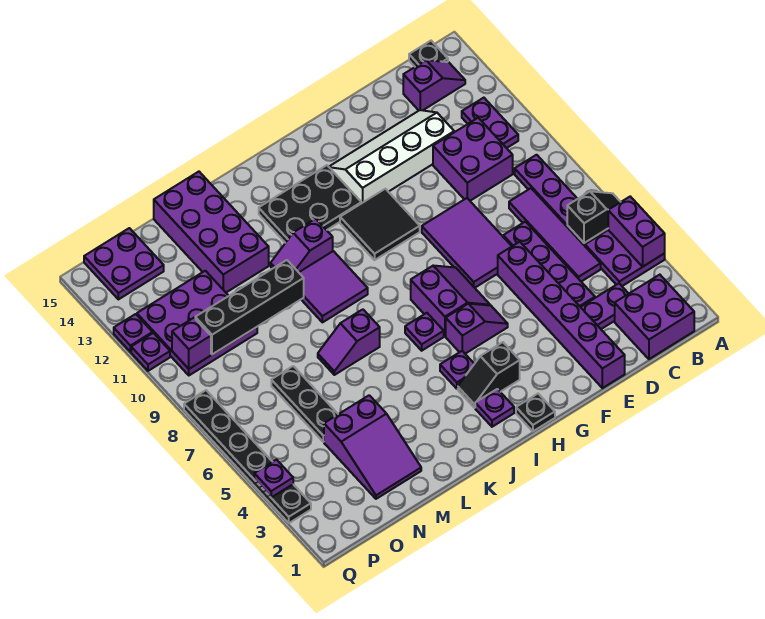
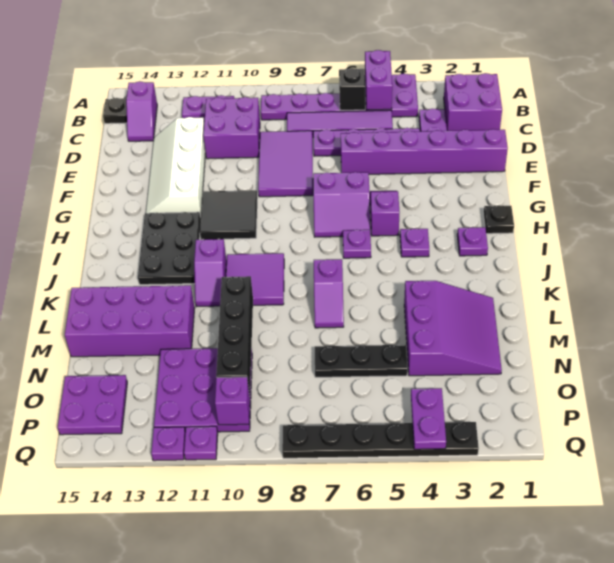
purple brick A4:A5 level 2 -> purple brick A5:B5 level 2
purple slope B14:C14 level 1 top C -> purple slope B14:C14 level 1 top B
purple tile E7:F9 level 1 -> purple tile D8:F9 level 1
purple slope G6:H7 level 1 top H -> purple slope G6:H7 level 1 top G
black slope H3:I3 level 1 top H -> none
purple slope M2:N4 level 1 top 4 -> purple slope L2:N4 level 1 top 4
purple plate Q4 level 2 -> purple plate P4:Q4 level 2

